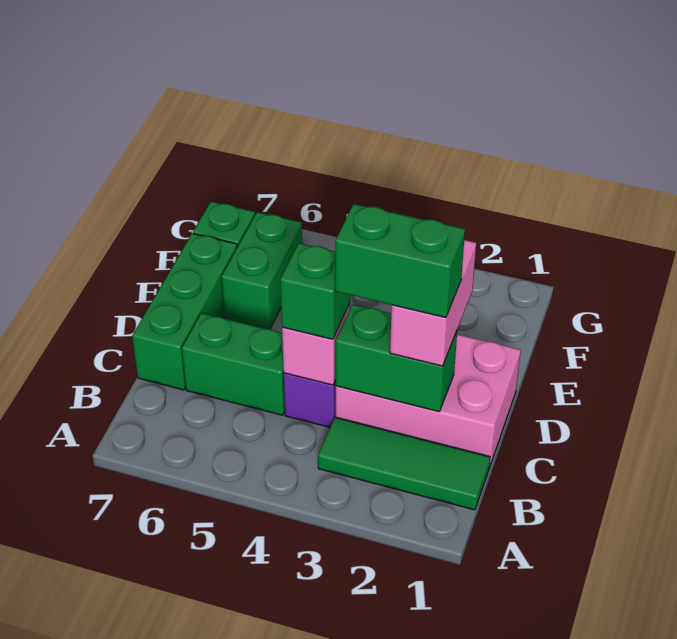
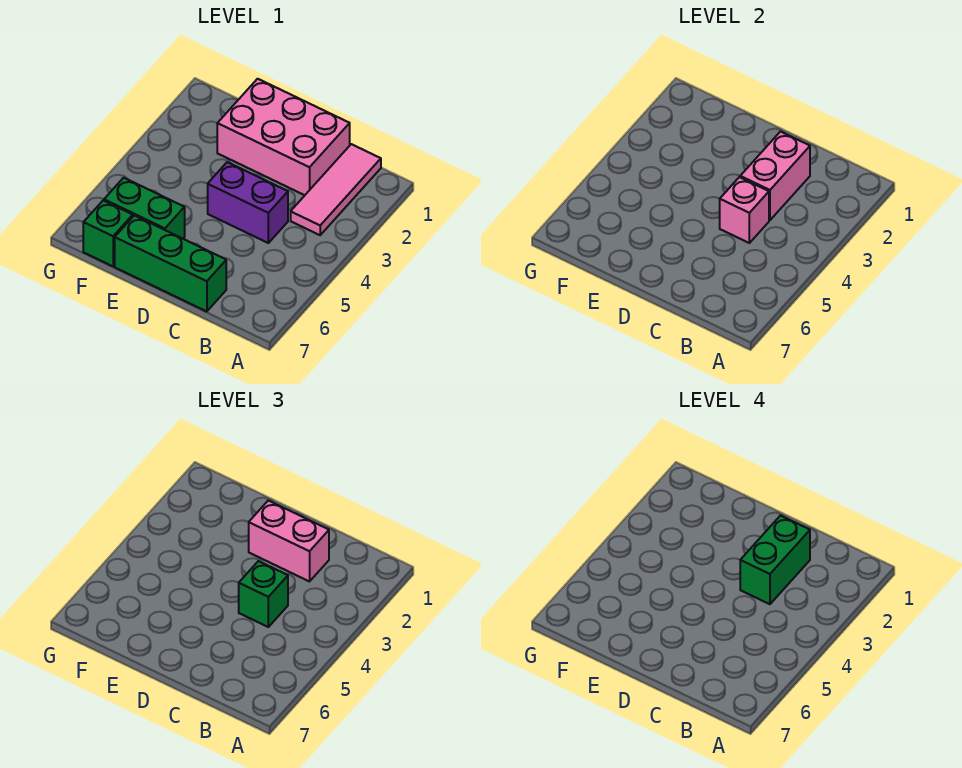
green tile B1:B3 level 1 -> pink tile B1:B3 level 1
pink brick C1:D3 level 1 -> pink brick C1:E2 level 1
green brick C2:C3 level 2 -> pink brick C2:C3 level 2
green brick C5:C6 level 1 -> none

